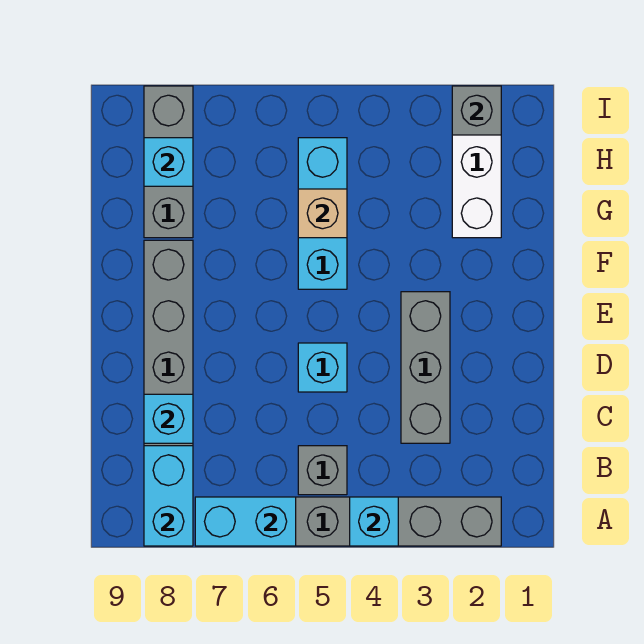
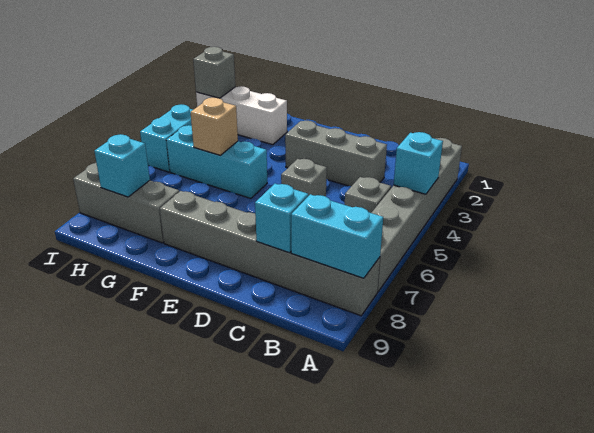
cyan brick A6:A7 level 2 -> cyan brick I4:I5 level 1
cyan brick D5 level 1 -> grey brick D5 level 1

